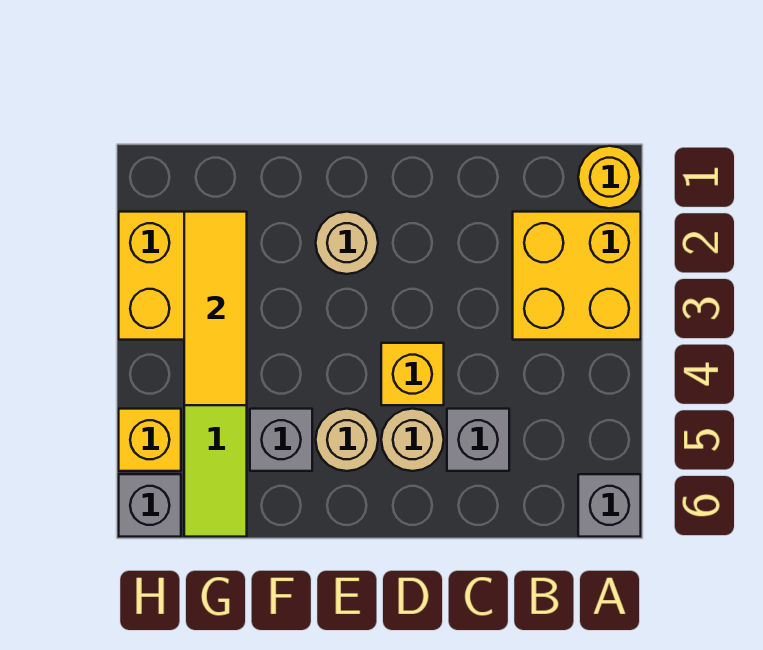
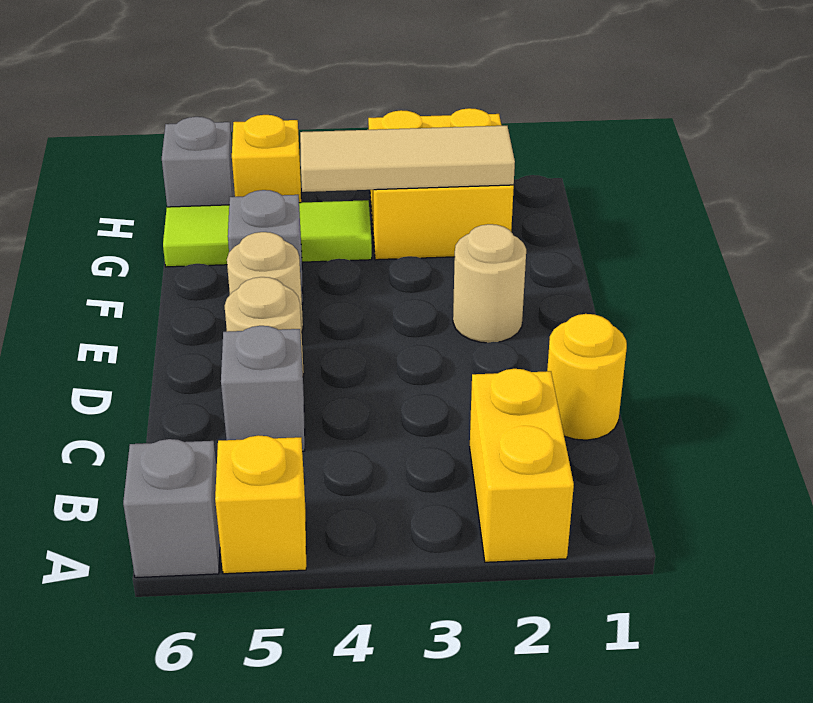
yellow round brick A1 level 1 -> yellow round brick C1 level 1
yellow brick A2:B3 level 1 -> yellow brick A2:B2 level 1
yellow brick D4 level 1 -> yellow brick A5 level 1
yellow tile G2:G4 level 2 -> tan tile G2:G4 level 2

